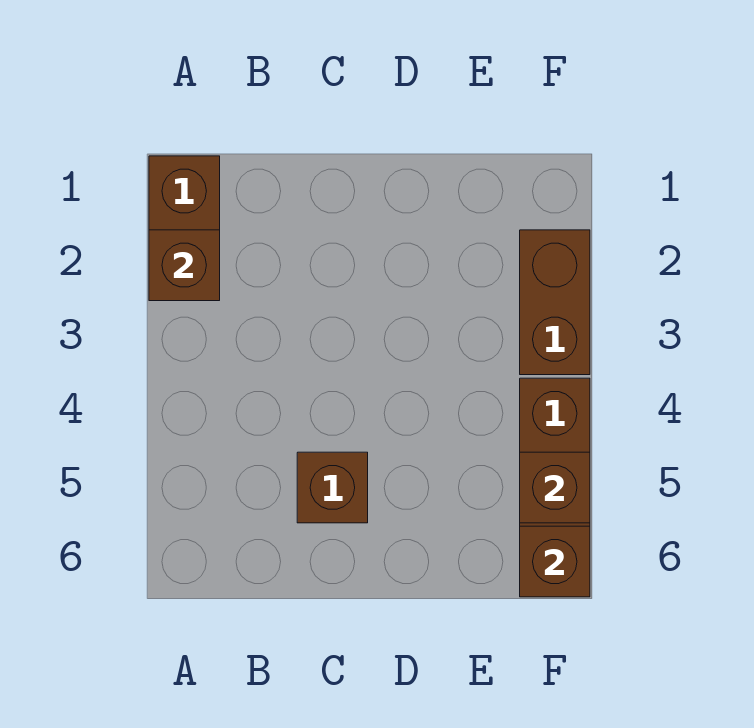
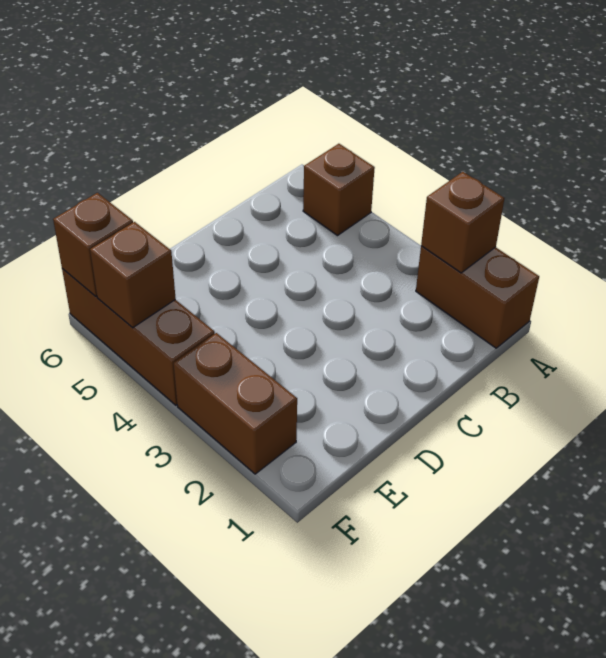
brown brick C5 level 1 -> brown brick A5 level 1

